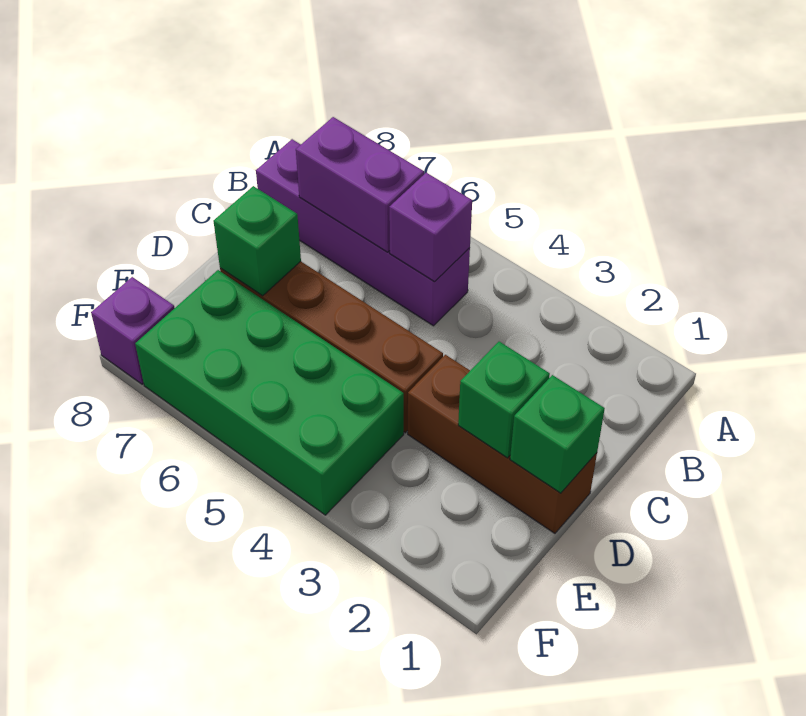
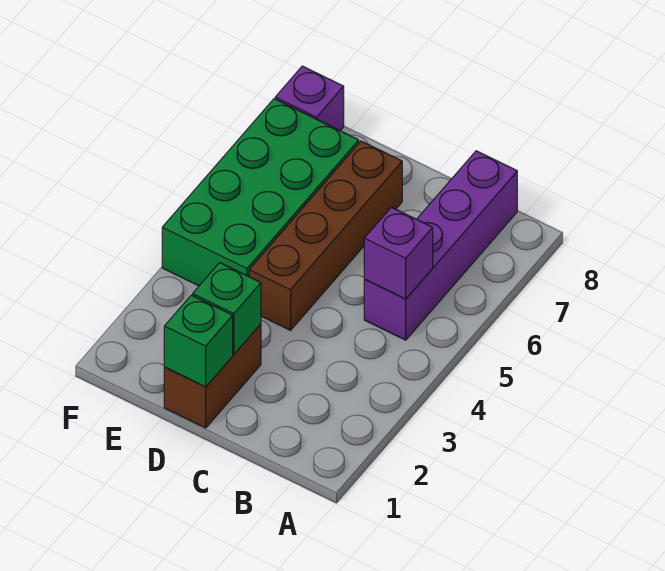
purple brick B6:B7 level 2 -> none
brown brick D1:D3 level 1 -> brown brick D1:D2 level 1
green brick D7 level 2 -> none

